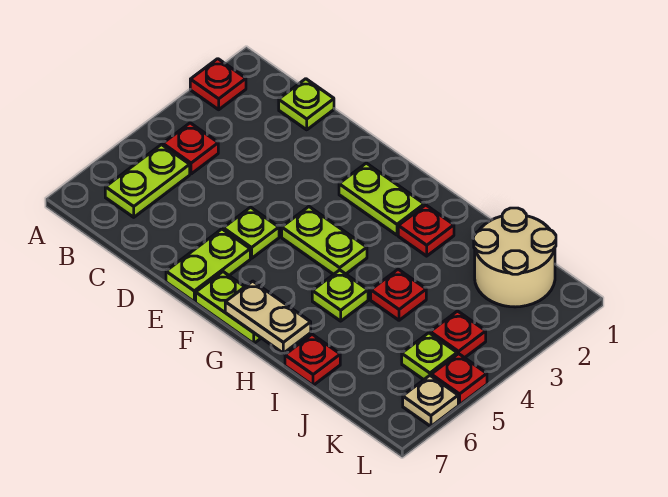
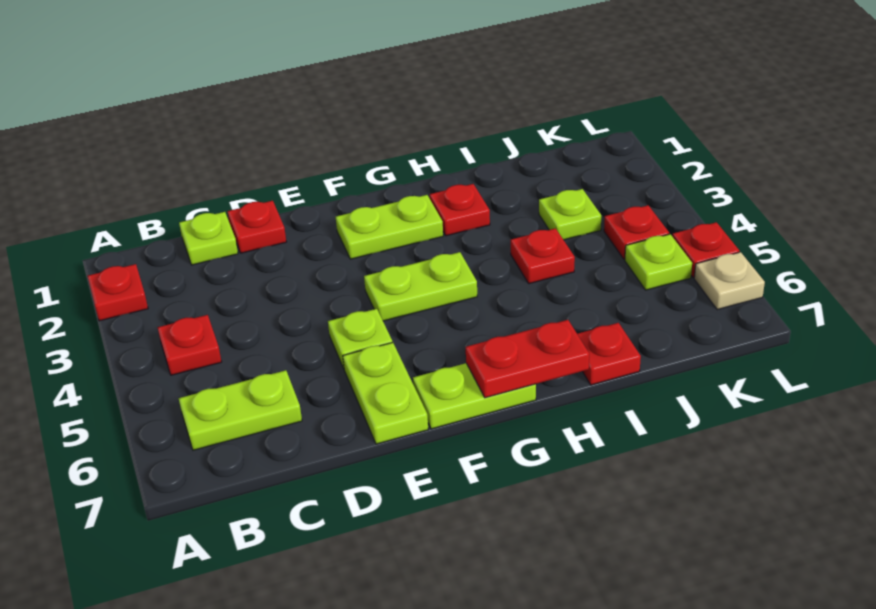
lime plate B5:B6 level 1 -> lime plate B6:C6 level 1
none -> red plate D1 level 1
tan plate G7:H7 level 2 -> red plate G7:H7 level 2
lime plate H5 level 1 -> lime plate J3 level 1
tan round brick J1:K2 level 1 -> none

